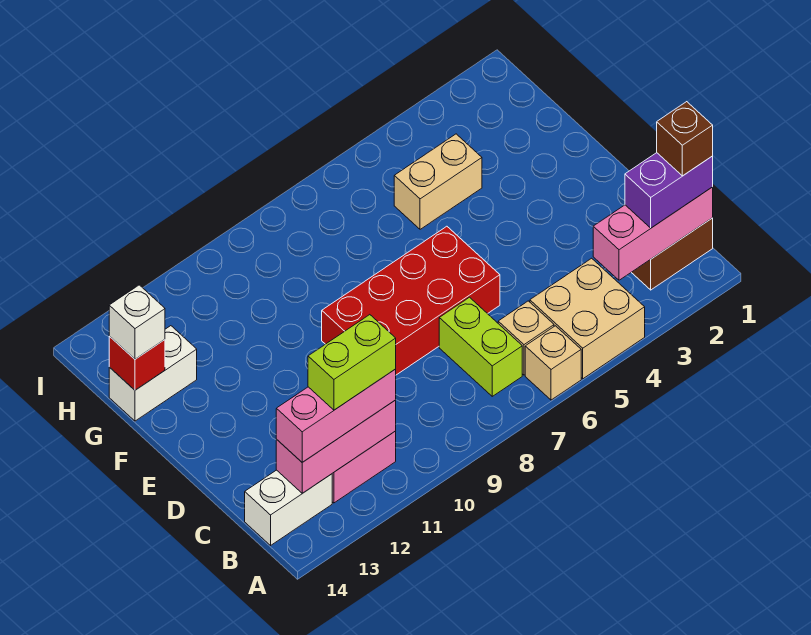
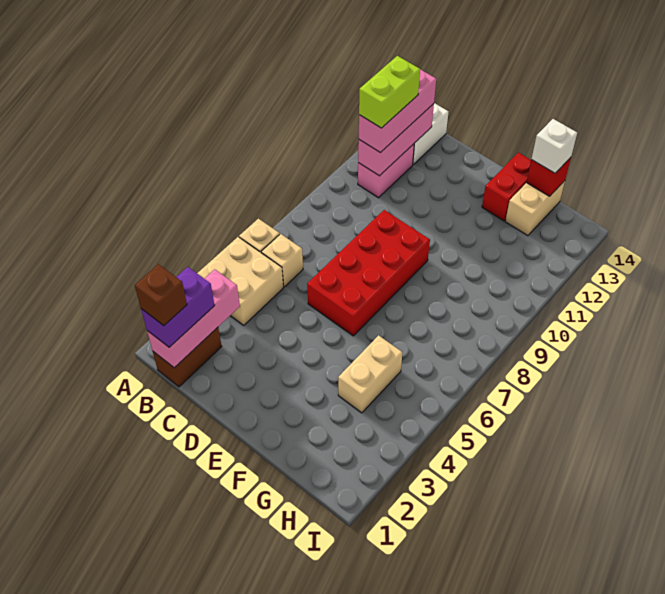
lime brick B7:C7 level 1 -> none
none -> red brick F13:F14 level 1
white brick G13:G14 level 1 -> tan brick G13:G14 level 1

